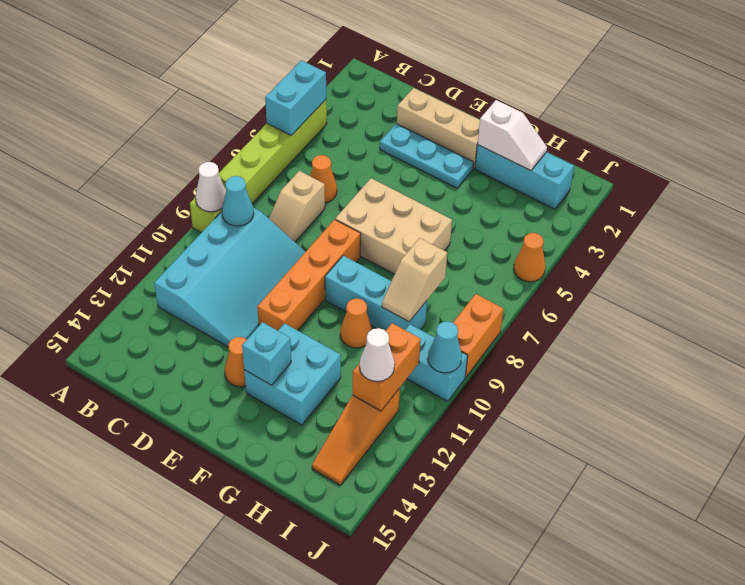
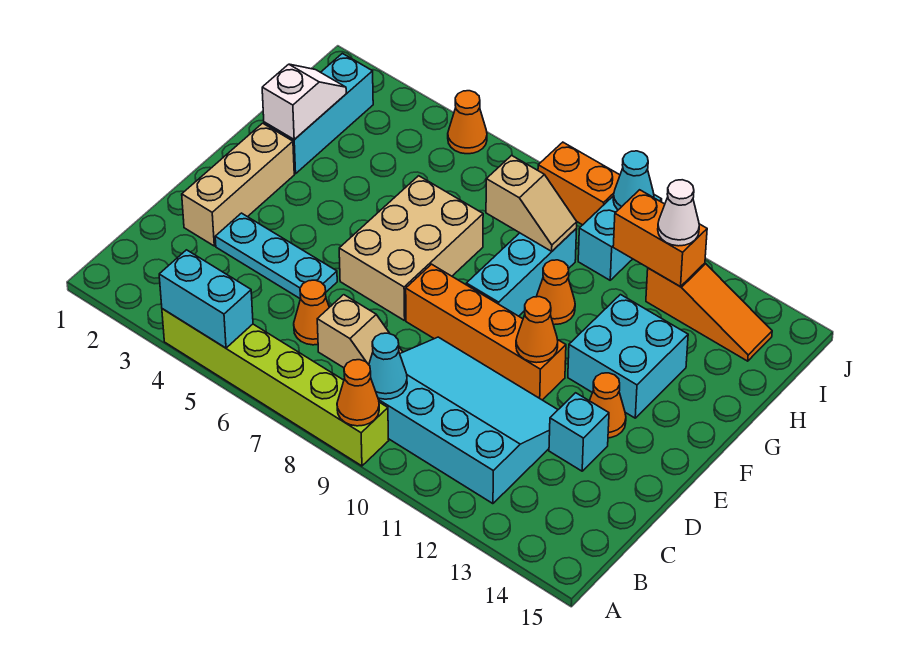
white cone A9 level 2 -> orange cone A9 level 2
cyan plate D3:F3 level 1 -> cyan plate D3:D5 level 1
none -> orange cone E11 level 2
cyan brick F13 level 2 -> cyan brick D13 level 1

